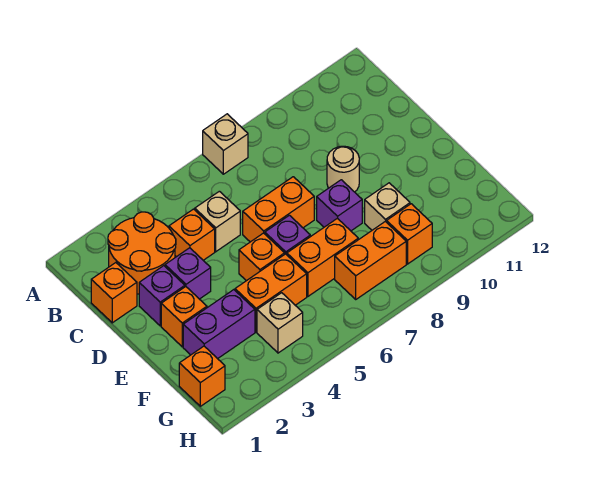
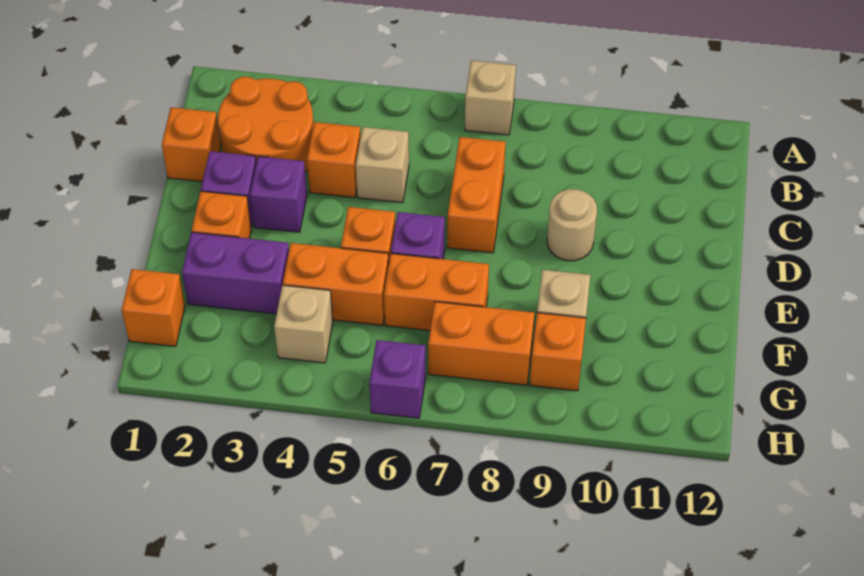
orange brick D6:D7 level 1 -> orange brick C7:D7 level 1
purple brick E8 level 1 -> purple brick H6 level 1

